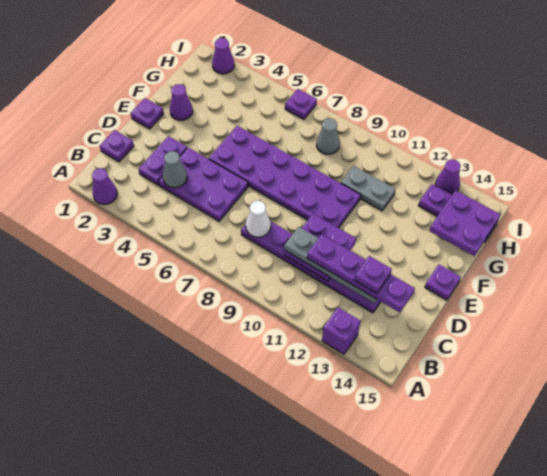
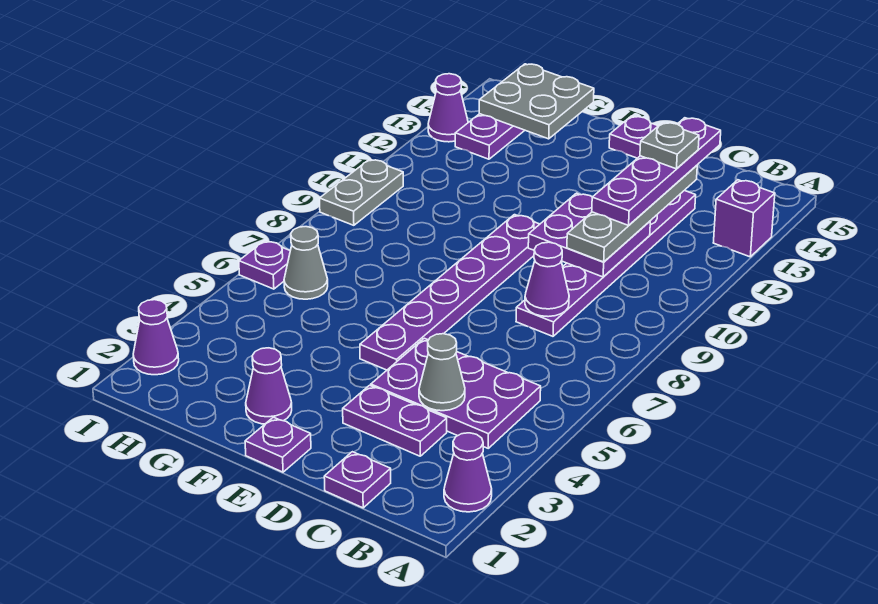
purple plate C4:D6 level 1 -> purple plate B4:D5 level 1
white cone C8 level 2 -> purple cone C8 level 2
purple plate C13 level 5 -> grey plate C13 level 5
purple plate E5:F10 level 1 -> purple plate E5:E10 level 1
grey plate G10:G11 level 1 -> grey plate I9:I10 level 1
purple plate G14:H15 level 2 -> grey plate G14:H15 level 2
grey cone H8 level 1 -> grey cone H6 level 1

